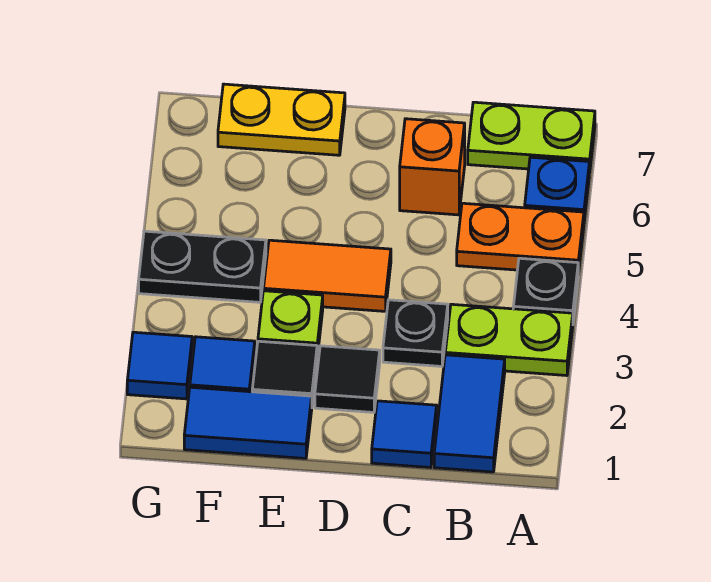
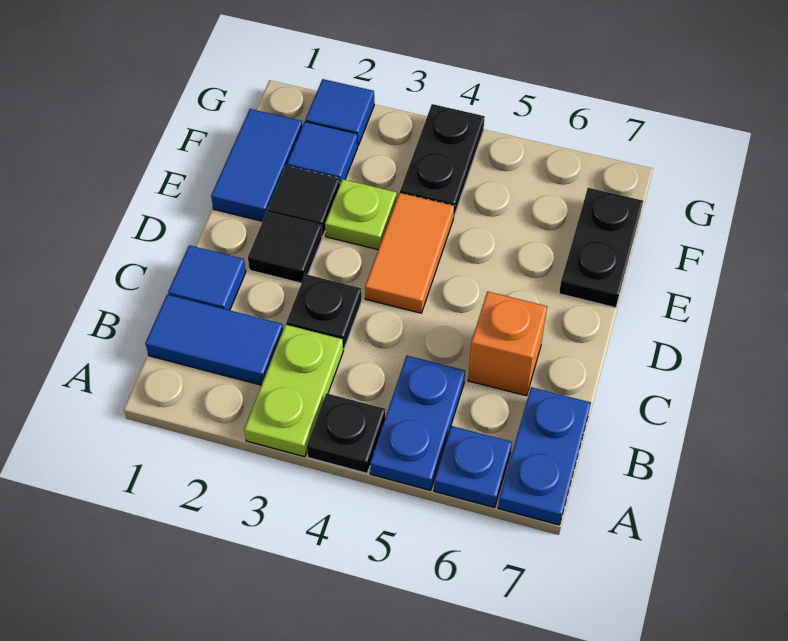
orange plate A5:B5 level 1 -> blue plate A5:B5 level 1
lime plate A7:B7 level 1 -> blue plate A7:B7 level 1
yellow plate E7:F7 level 1 -> black plate E7:F7 level 1

